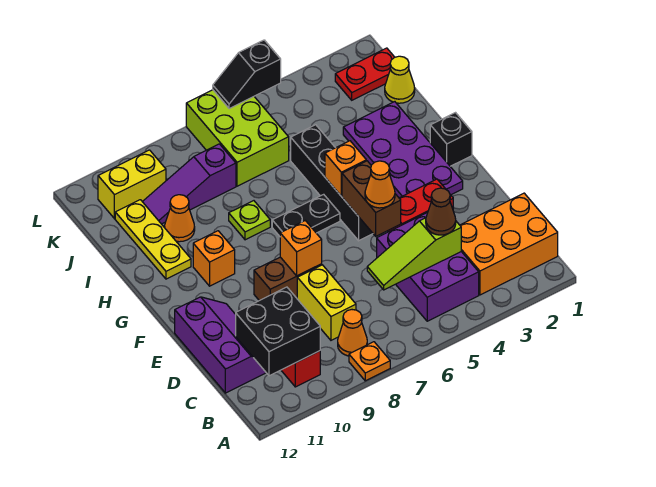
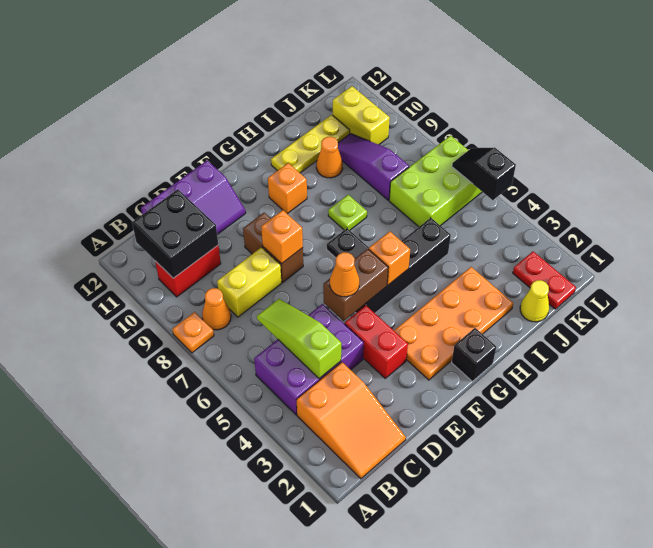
orange brick B1:C3 level 1 -> orange slope B1:C3 level 1 top 3
brown cone C4 level 3 -> none
purple plate F2:I3 level 1 -> orange plate F2:I3 level 1

